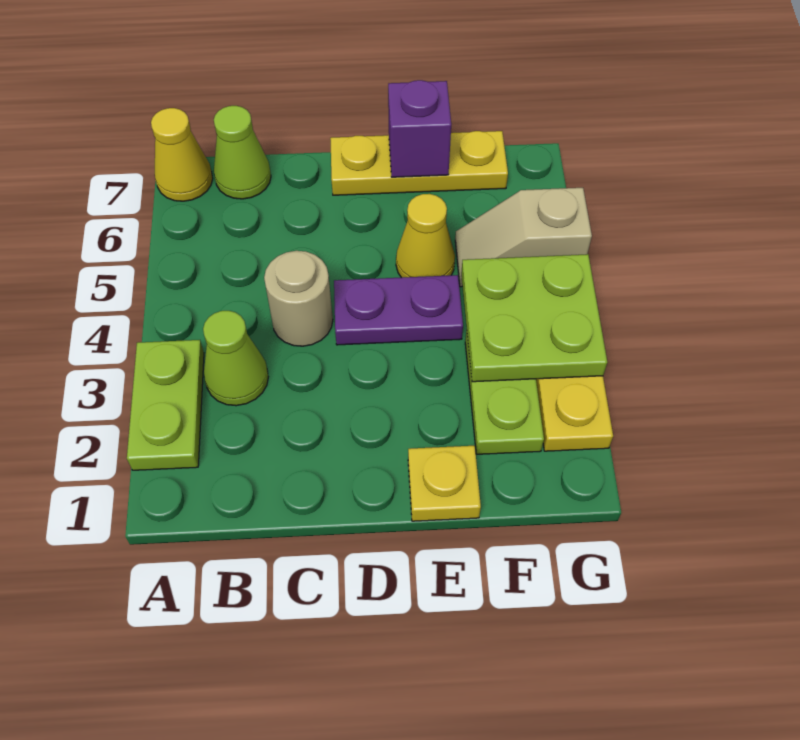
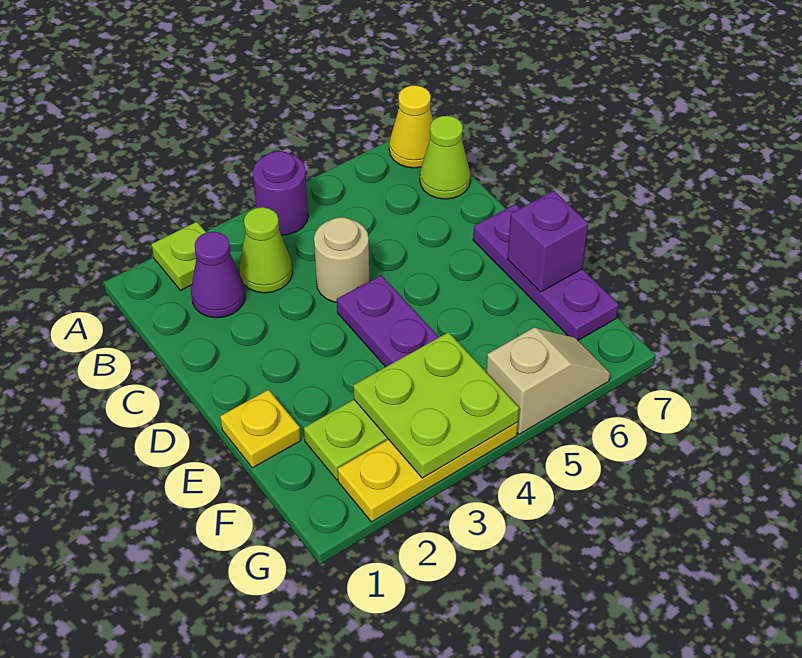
lime plate A2:A3 level 1 -> lime plate A2 level 1
none -> purple round brick A4 level 1
none -> purple cone B2 level 1
yellow plate D7:F7 level 1 -> purple plate D7:F7 level 1
yellow cone E5 level 1 -> none
tan slope F5:G5 level 1 top G -> tan slope G5:G6 level 1 top 5

